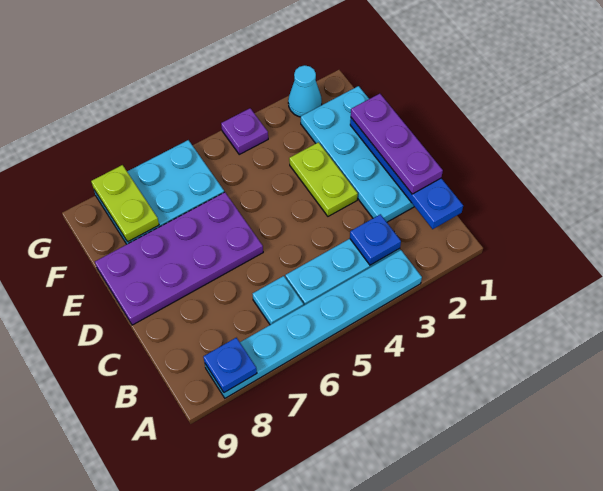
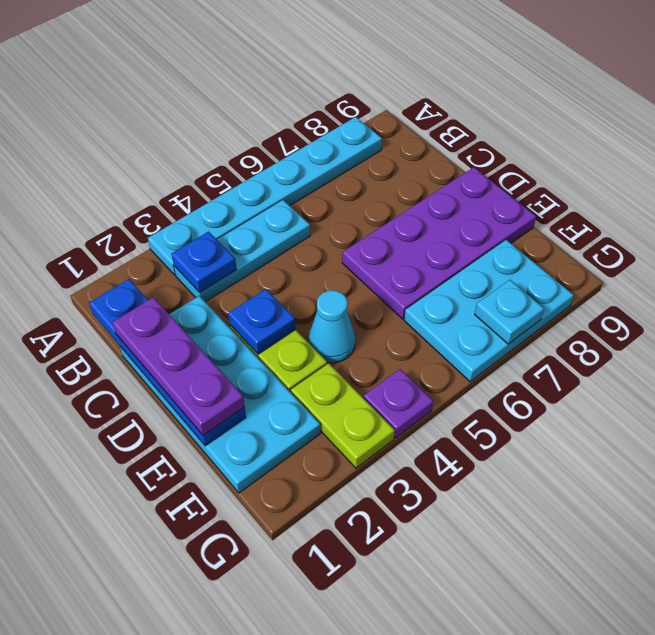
blue plate A8 level 2 -> blue plate D3 level 2
cyan plate B6 level 1 -> cyan plate G7 level 2
lime plate F8:G8 level 2 -> lime plate F3:G3 level 1
cyan cone G2 level 1 -> cyan cone E4 level 1

